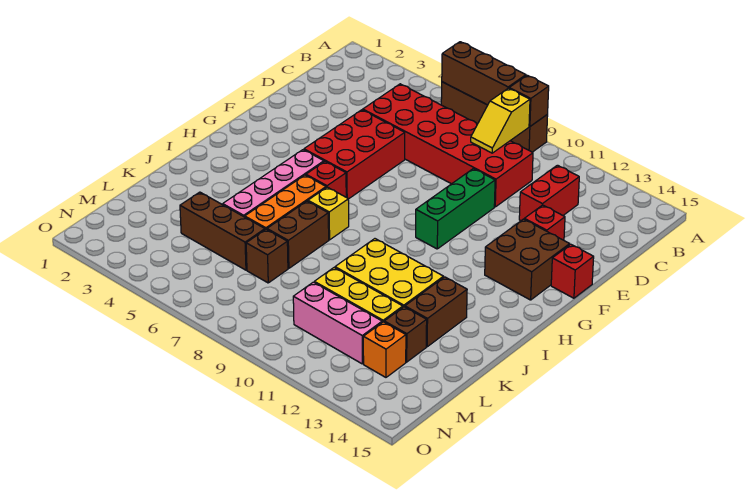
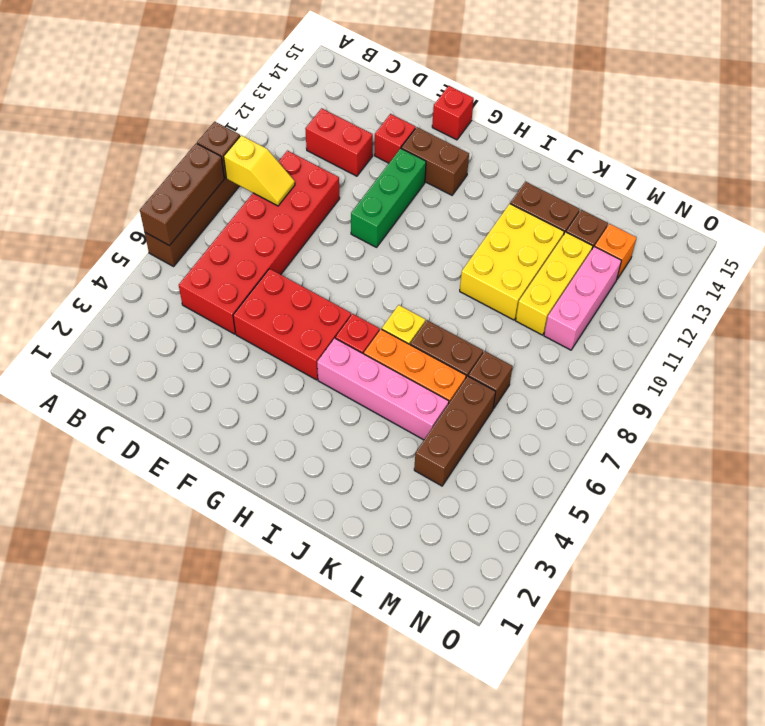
green brick E10:G10 level 1 -> green brick F10:F12 level 1
brown brick F13:G14 level 1 -> brown brick F13:G13 level 1

